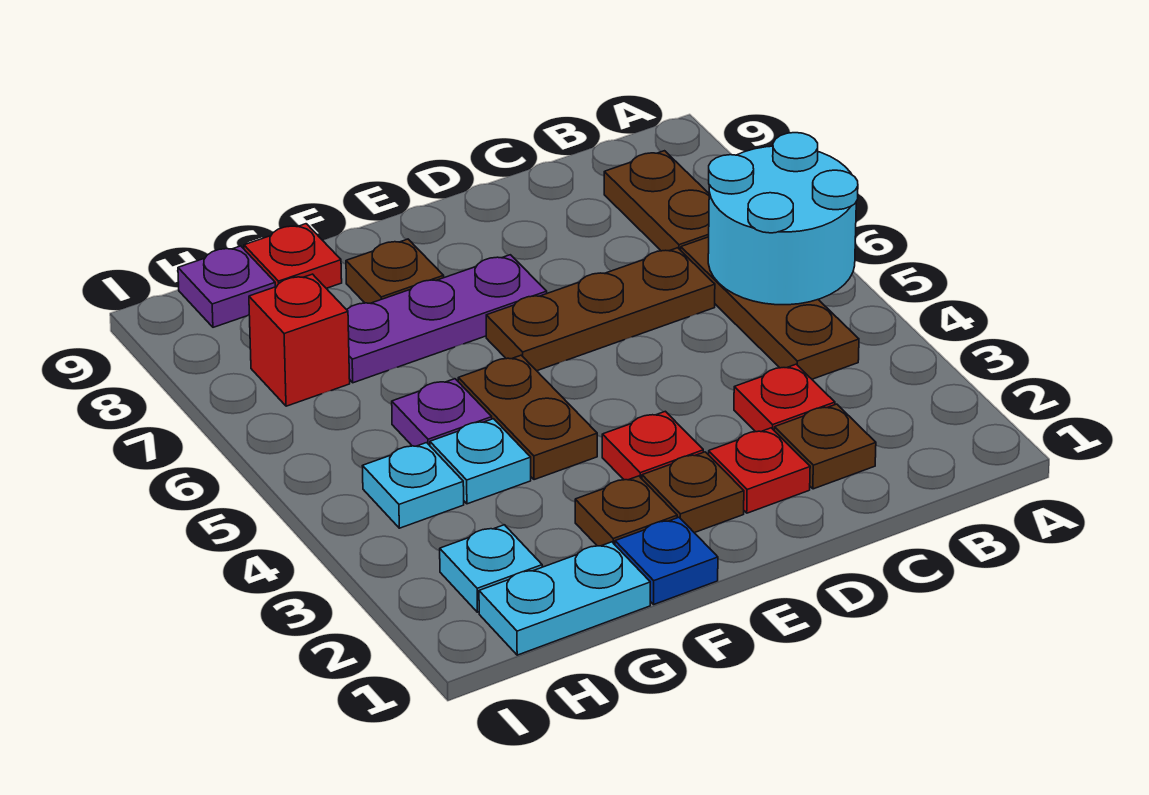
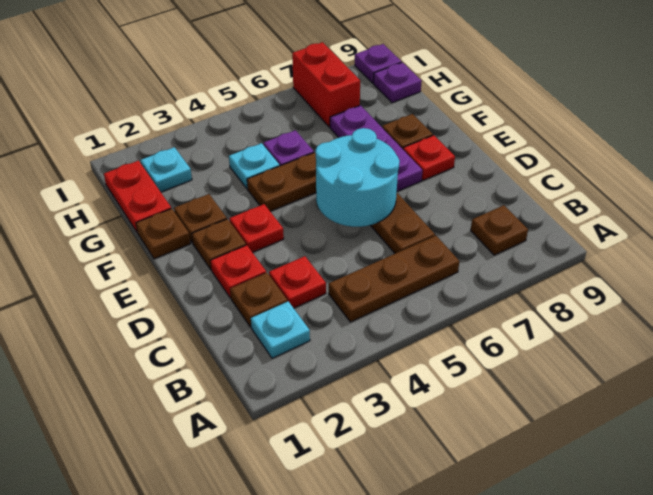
cyan round brick A5:B6 level 2 -> cyan round brick D5:E6 level 2
brown plate B7:B8 level 1 -> brown plate B8 level 1
blue plate F1 level 1 -> brown plate F1 level 1
cyan plate G1:H1 level 1 -> red plate G1:H1 level 1
red plate G9 level 1 -> red plate E8 level 1
cyan plate H4 level 1 -> cyan plate B2 level 1
red brick H7 level 1 -> red brick H7:I7 level 1
none -> purple plate I9 level 1

